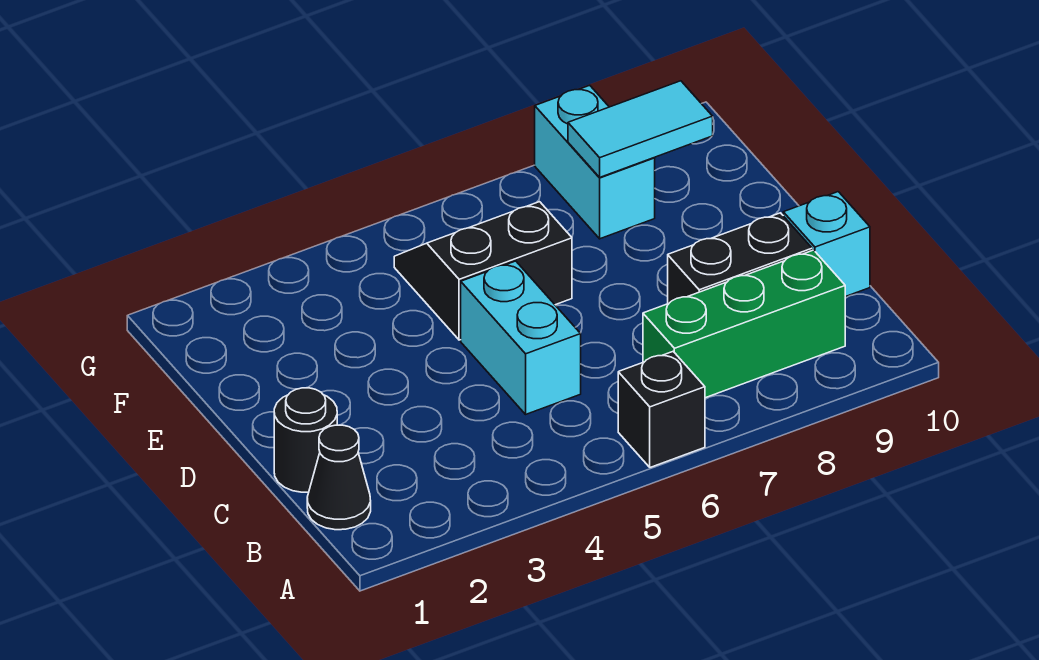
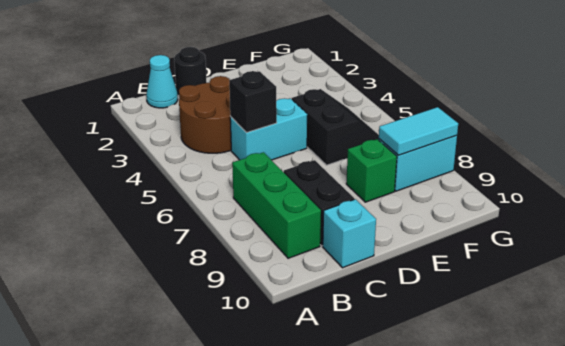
black brick A6 level 1 -> black brick C5 level 2
black cone B1 level 1 -> cyan cone B1 level 1
none -> brown round brick B3:C4 level 1
none -> green brick E8 level 1
cyan tile F8:F9 level 2 -> cyan tile F8:G8 level 2

